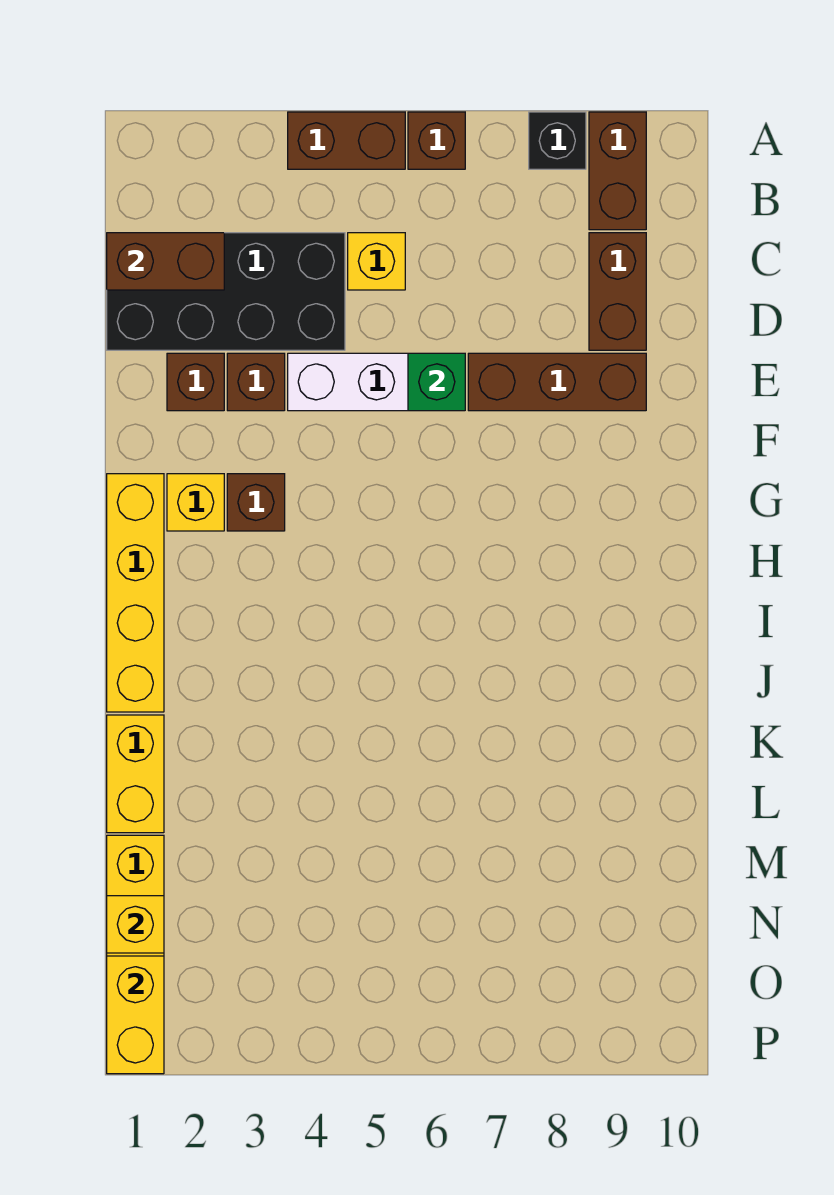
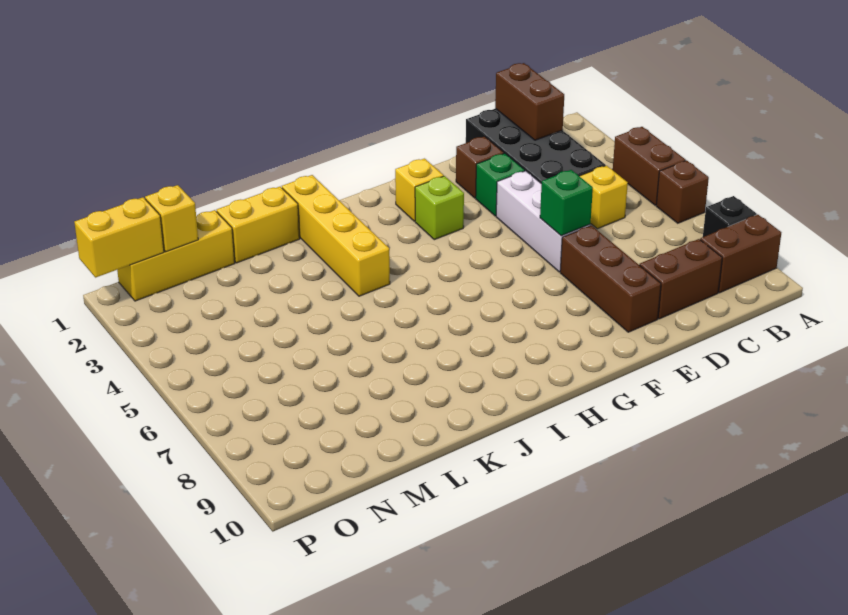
brown brick E3 level 1 -> green brick E3 level 1
yellow brick G1:J1 level 1 -> yellow brick J1:J4 level 1
brown brick G3 level 1 -> lime brick G3 level 1

